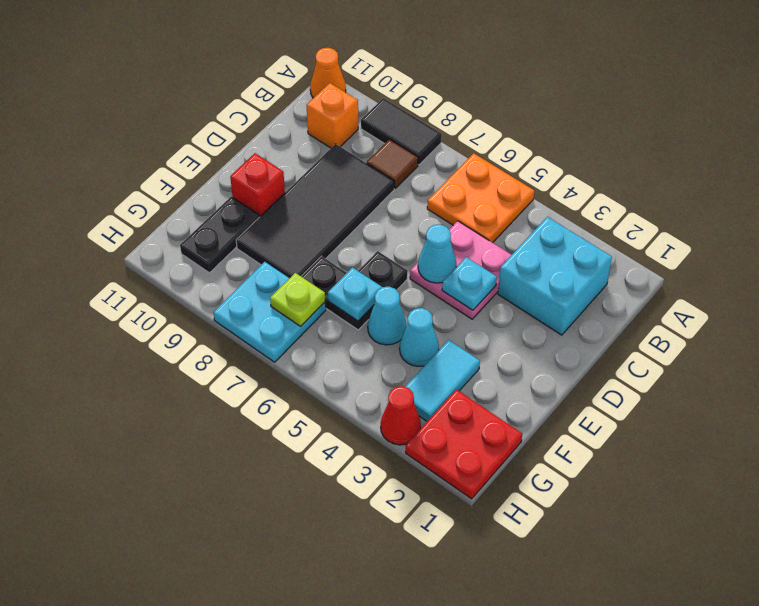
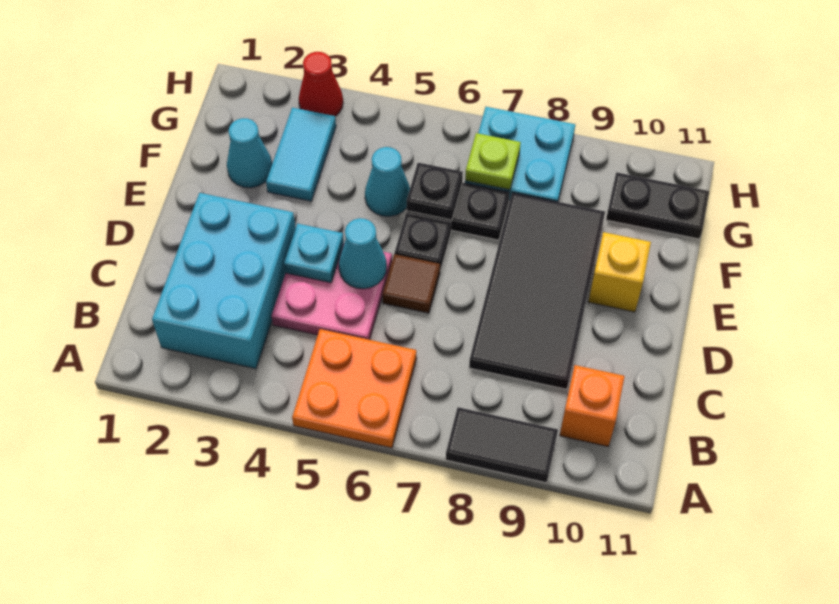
orange cone A11 level 1 -> none
cyan brick B2:C3 level 1 -> cyan brick B2:D3 level 1
brown tile B8 level 1 -> brown tile D6 level 1
red brick E10 level 1 -> yellow brick E10 level 1
cyan cone F4 level 1 -> cyan cone F2 level 1
cyan plate F6 level 2 -> black plate F6 level 2
black plate F10:G10 level 1 -> black plate G10:G11 level 1
red plate G1:H2 level 1 -> none

